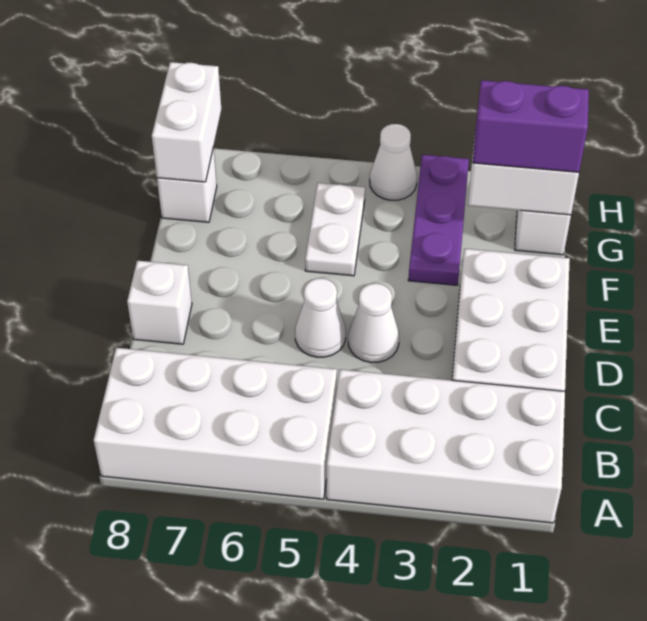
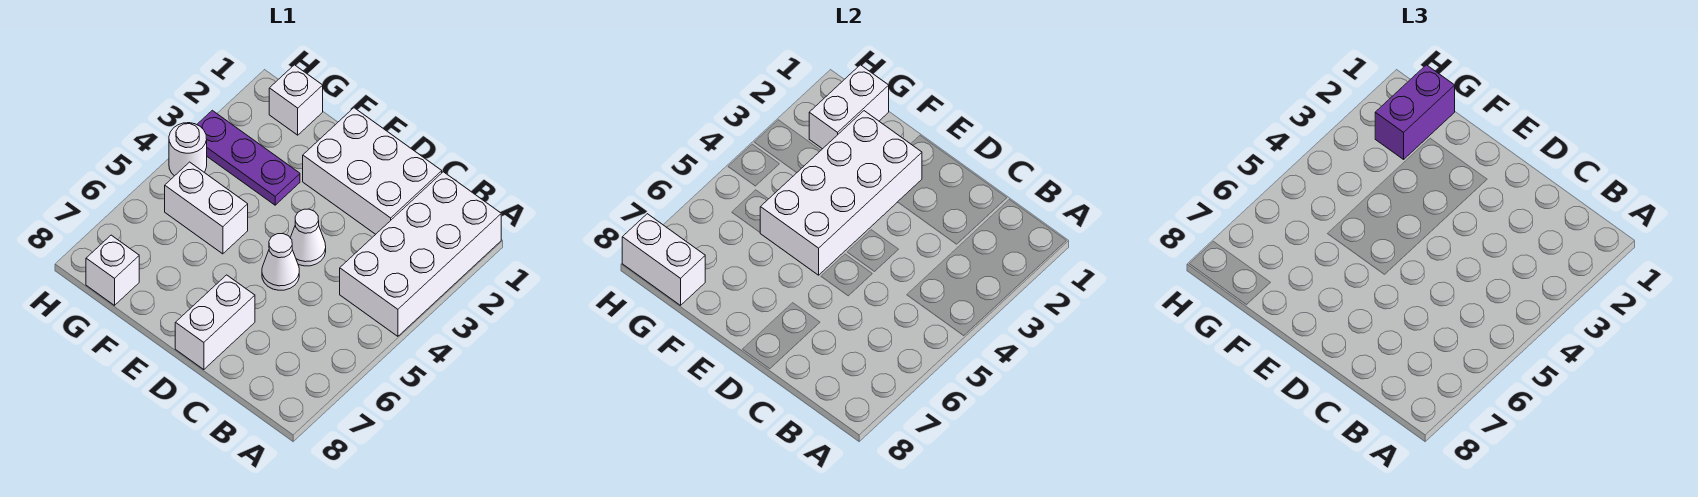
white brick A5:B8 level 1 -> white brick E2:F5 level 2
white brick D8 level 1 -> white brick D7:D8 level 1
white plate F5:G5 level 1 -> white brick F5:G5 level 1
white cone H4 level 1 -> white round brick H4 level 1

